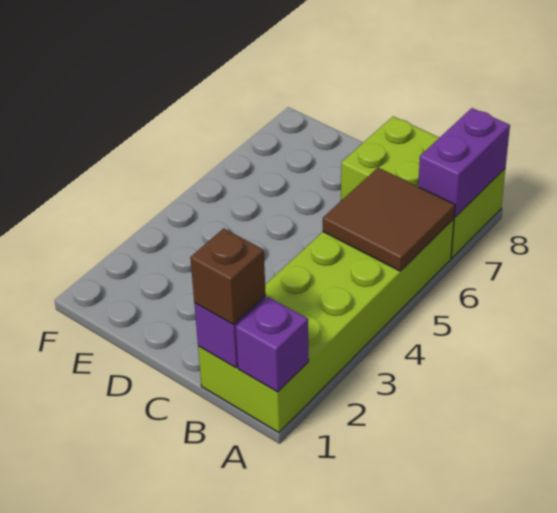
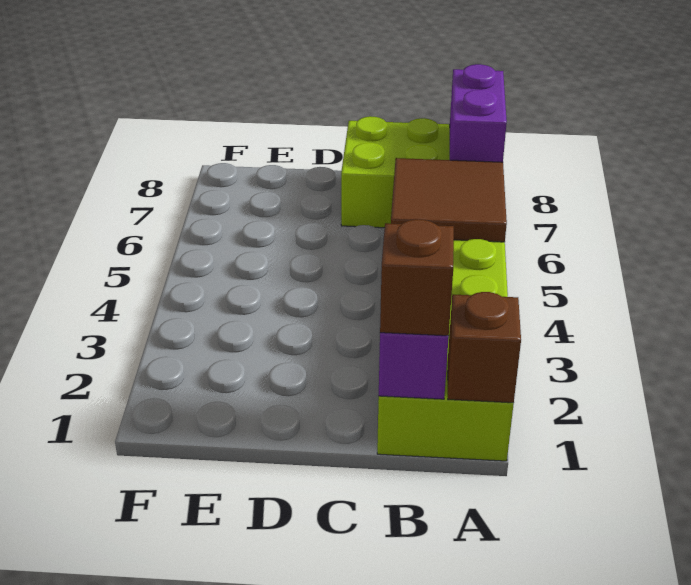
purple brick A1 level 2 -> brown brick A1 level 2

